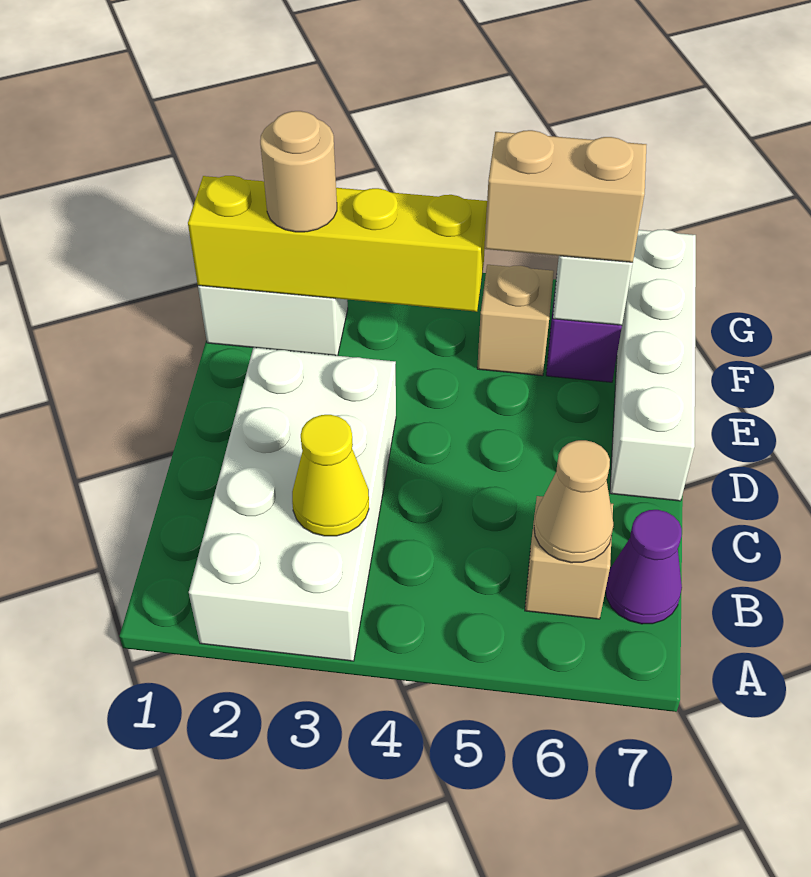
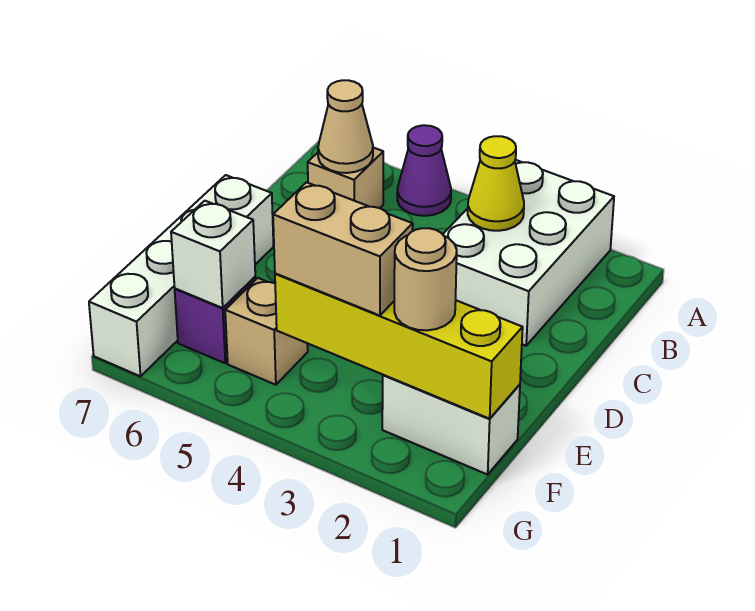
white brick A2:D3 level 1 -> white brick A2:C3 level 1
purple cone B7 level 1 -> purple cone A5 level 1
tan brick F5:F6 level 3 -> tan brick F3:F4 level 3

